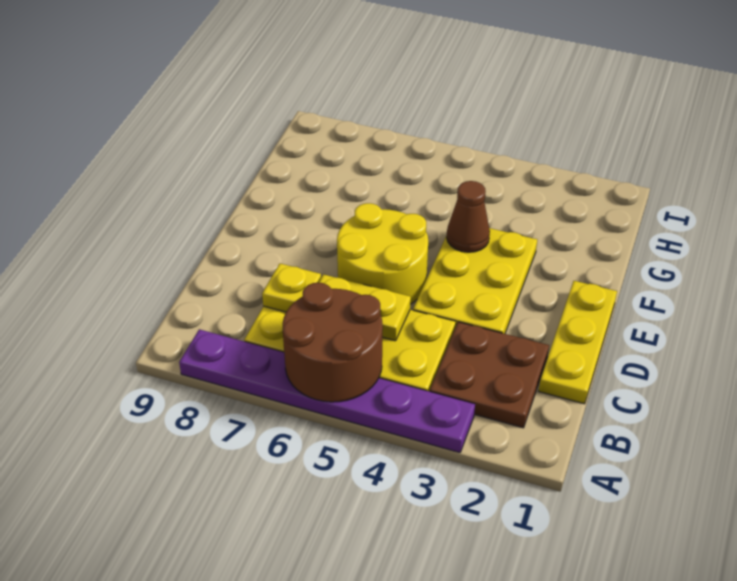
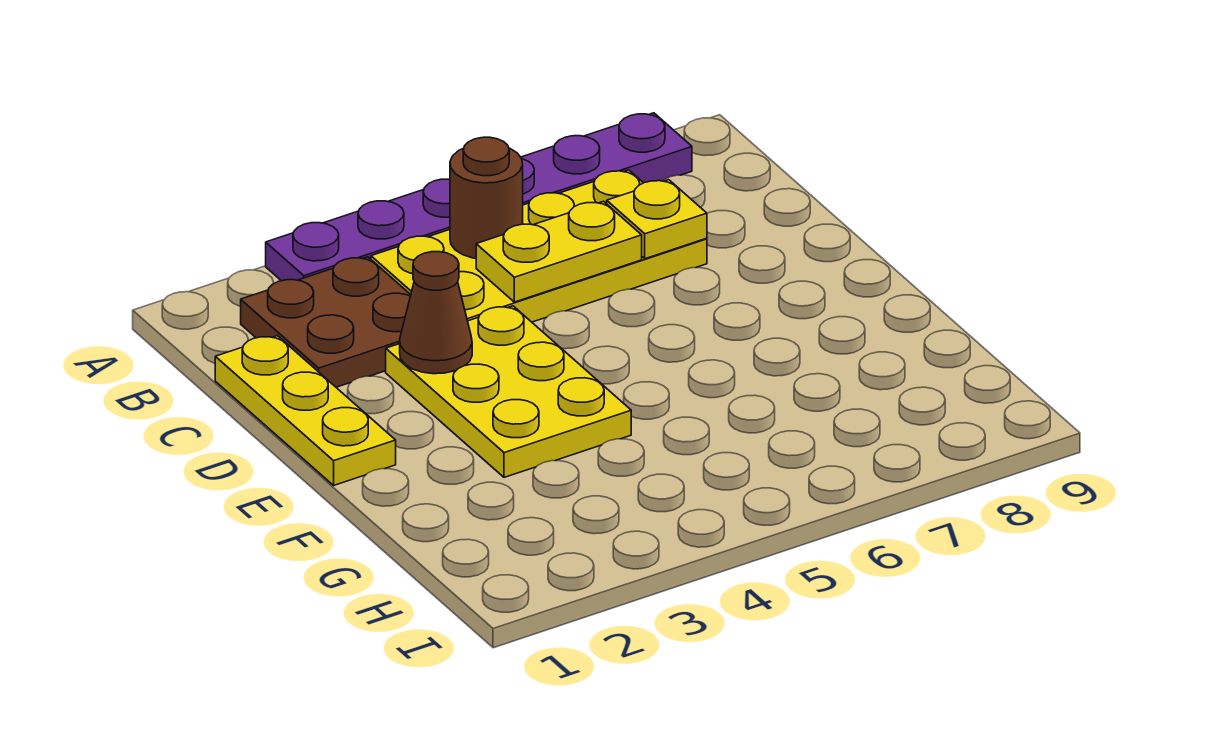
brown round brick A5:B6 level 2 -> brown round brick B5 level 2
yellow round brick D5:E6 level 1 -> none
brown cone F4 level 2 -> brown cone D3 level 2

